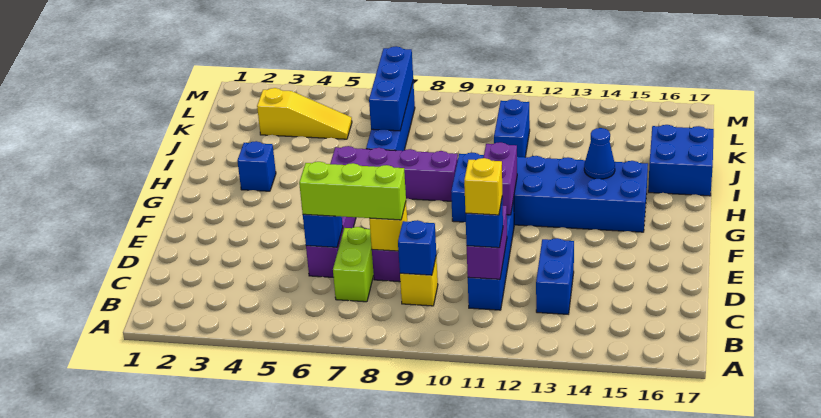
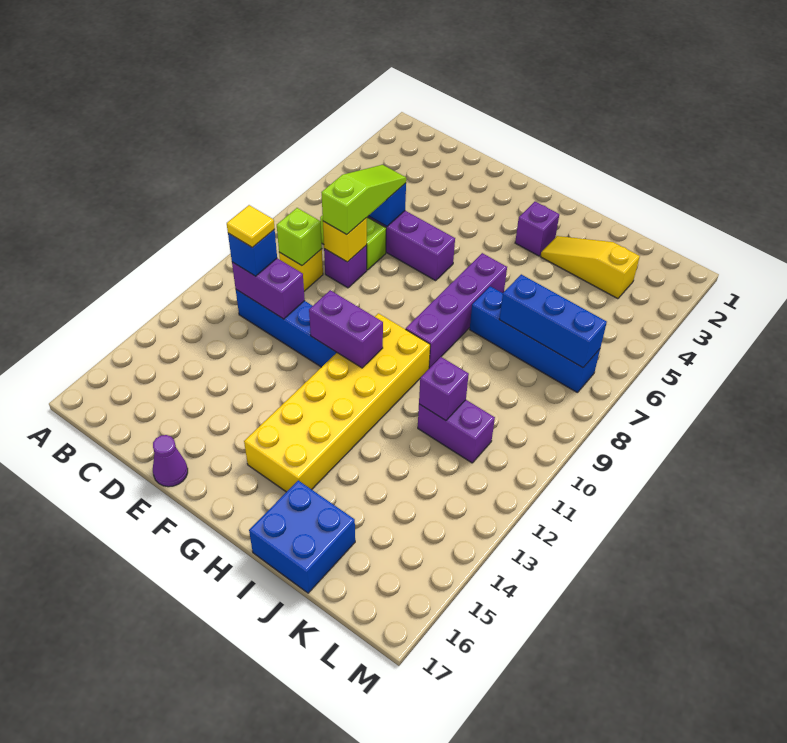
blue brick C9 level 2 -> lime brick C9 level 2
yellow brick C11 level 4 -> yellow tile C11 level 4
blue brick C13:D13 level 1 -> none
lime brick D6:D8 level 3 -> lime slope D6:D8 level 3 top 8
none -> purple cone E17 level 1
blue brick G10:H15 level 1 -> yellow brick G10:H15 level 1
blue brick H3 level 1 -> purple brick H3 level 1
blue cone H14 level 2 -> none
blue brick J11:K11 level 1 -> purple brick J11:K11 level 1
none -> purple brick J11 level 2
yellow slope K3:K5 level 1 top 3 -> yellow slope I3:K3 level 1 top K

